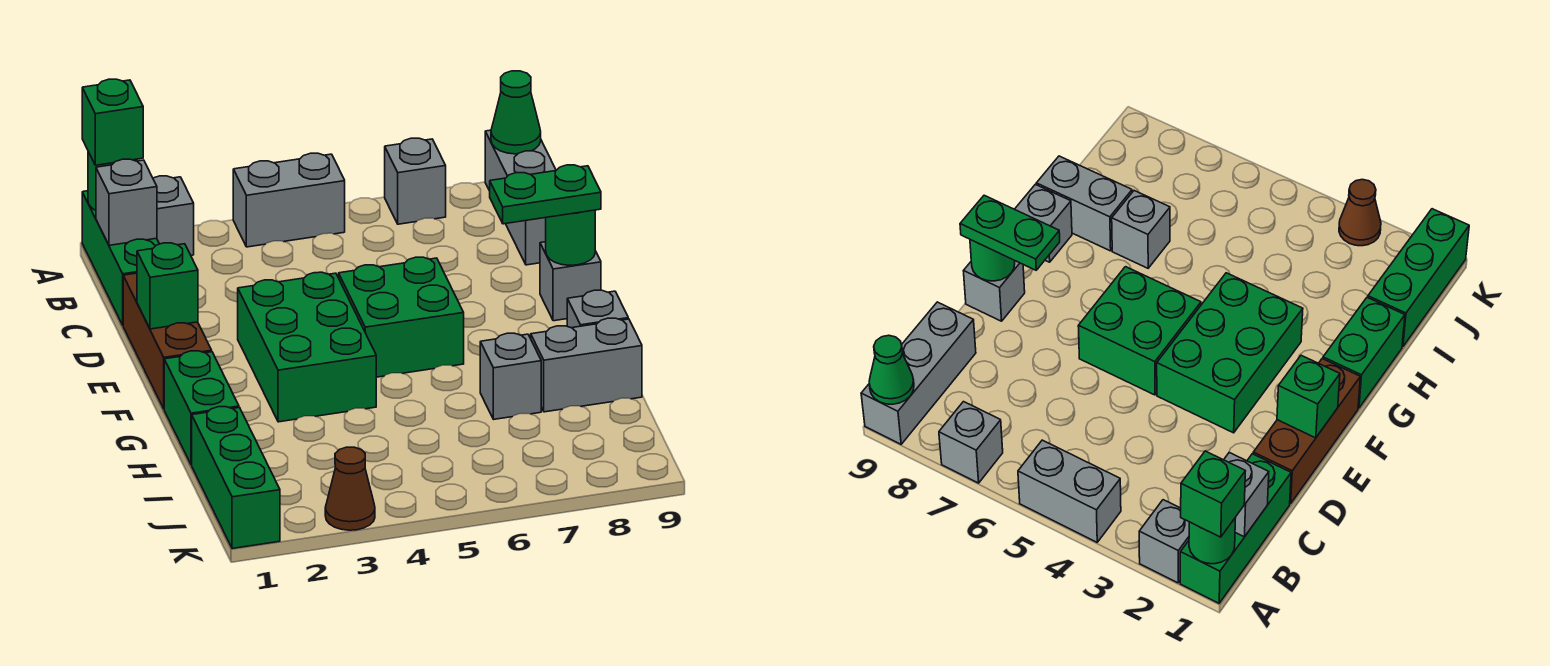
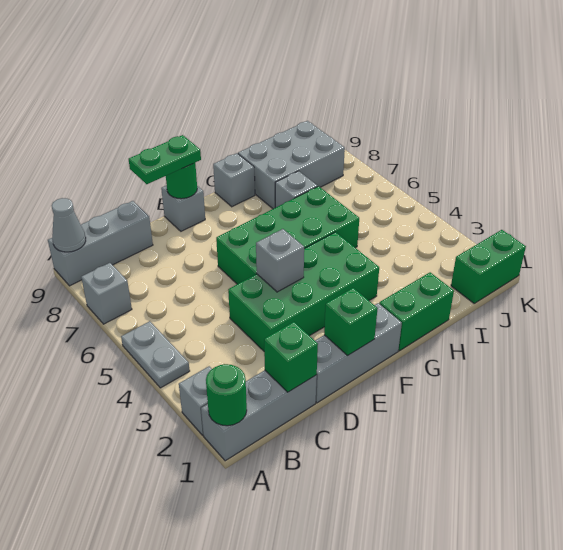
green brick A1:C1 level 1 -> grey brick A1:C1 level 1
green brick A1 level 3 -> green brick C1 level 2
grey brick A4:A5 level 1 -> grey plate A4:A5 level 1
green cone A9 level 2 -> grey cone A9 level 2
grey brick B1 level 2 -> grey brick E4 level 2
brown brick D1:F1 level 1 -> grey brick D1:F1 level 1
green brick E3:G4 level 1 -> green brick D3:G4 level 1
green brick E5:F6 level 1 -> green brick E5:H6 level 1
green plate E8:E9 level 3 -> green plate D9:E9 level 3
grey brick H8:H9 level 1 -> grey brick H8:J9 level 1
green brick I1:K1 level 1 -> green brick J1:K1 level 1
brown cone K3 level 1 -> none

